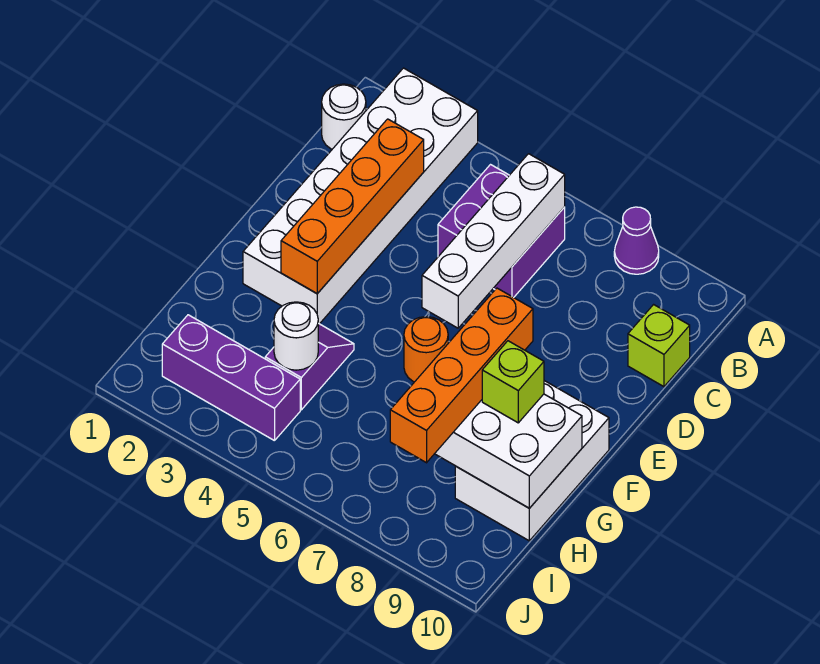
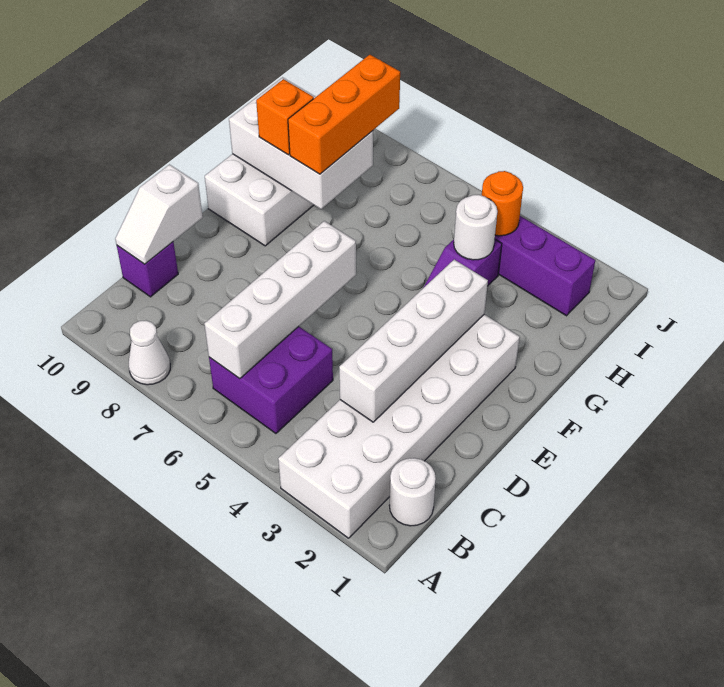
purple cone A8 level 1 -> white cone A8 level 1
orange brick C3:F3 level 2 -> white brick C3:F3 level 2
lime brick C10 level 1 -> purple brick C10 level 1
none -> white slope C10:D10 level 2 top D
orange round brick F6 level 1 -> orange round brick I4 level 2
orange brick F8:I8 level 3 -> orange brick G8:I8 level 3
lime brick G9 level 3 -> orange brick G9 level 3

